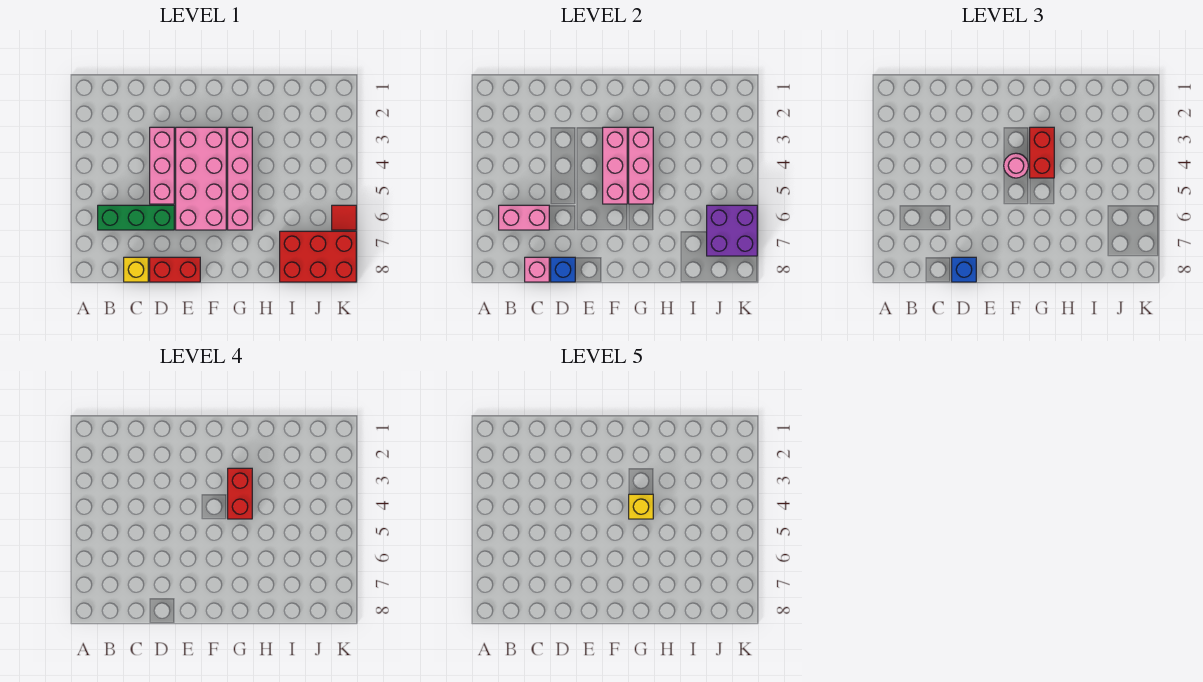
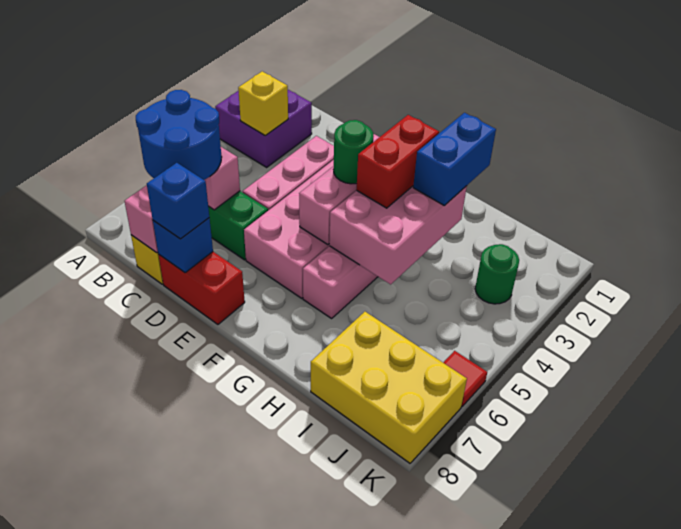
none -> blue round brick B6:C7 level 3
pink round brick F4 level 3 -> green round brick F4 level 3
pink brick G3:G5 level 2 -> pink brick G3:H5 level 2
red brick G3:G4 level 4 -> none
yellow brick G4 level 5 -> yellow brick B3 level 2
none -> blue brick H2:H3 level 3
red brick I7:K8 level 1 -> yellow brick I7:K8 level 1
none -> green round brick J3 level 1
purple brick J6:K7 level 2 -> purple brick A2:B3 level 1

